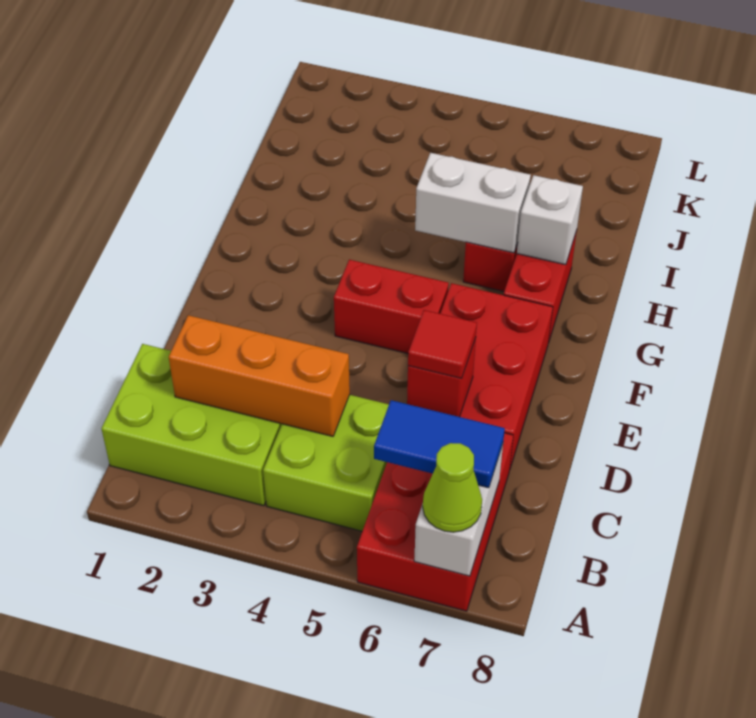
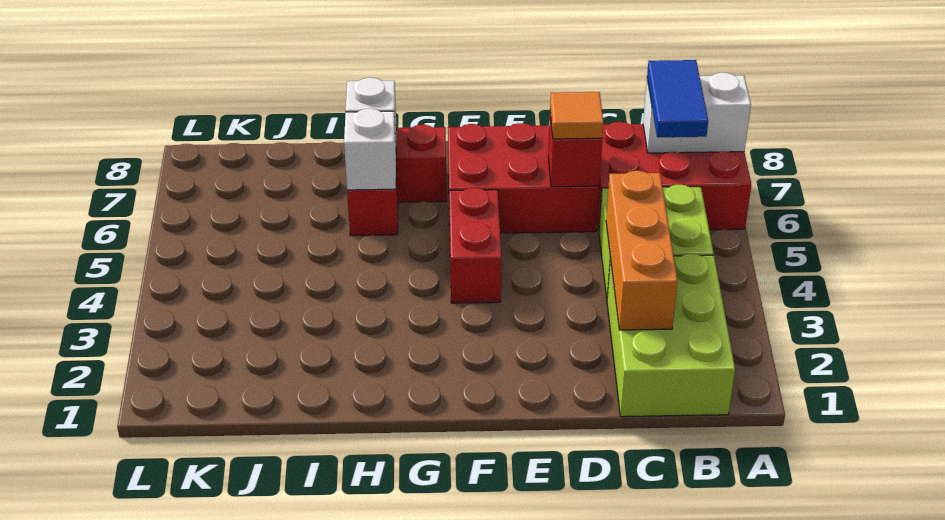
lime cone A7 level 3 -> none
red tile D6 level 3 -> orange tile D6 level 3
white brick H5:H6 level 2 -> white brick H6 level 2

